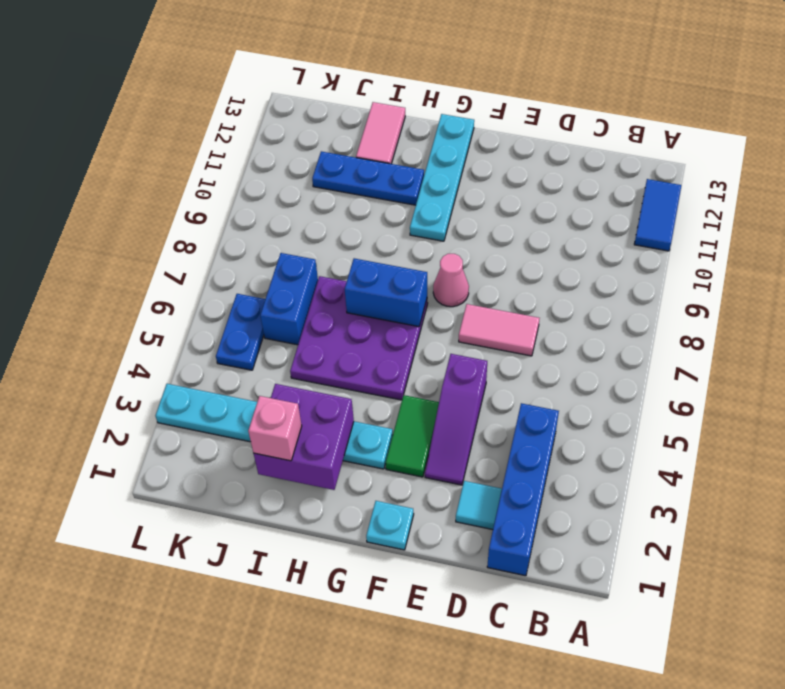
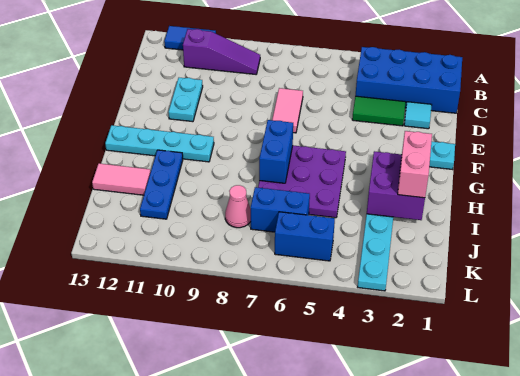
blue brick C1:C4 level 1 -> blue brick B1:C4 level 1
none -> cyan plate D11:E11 level 1
purple slope E3:E5 level 1 top 5 -> purple slope B9:B11 level 1 top 11
green tile F3:F4 level 1 -> green tile D3:D4 level 1
pink cone F8 level 1 -> pink cone J8 level 1
pink brick I2 level 3 -> pink brick H2:I2 level 3
blue plate K5:K6 level 1 -> blue brick K5:K6 level 1

